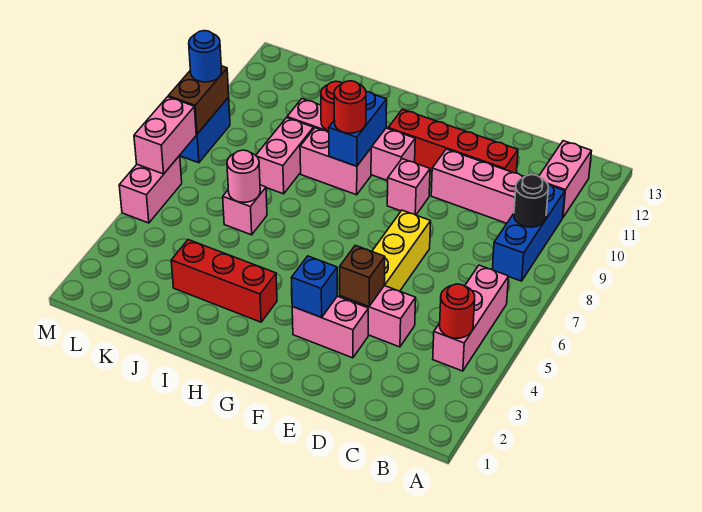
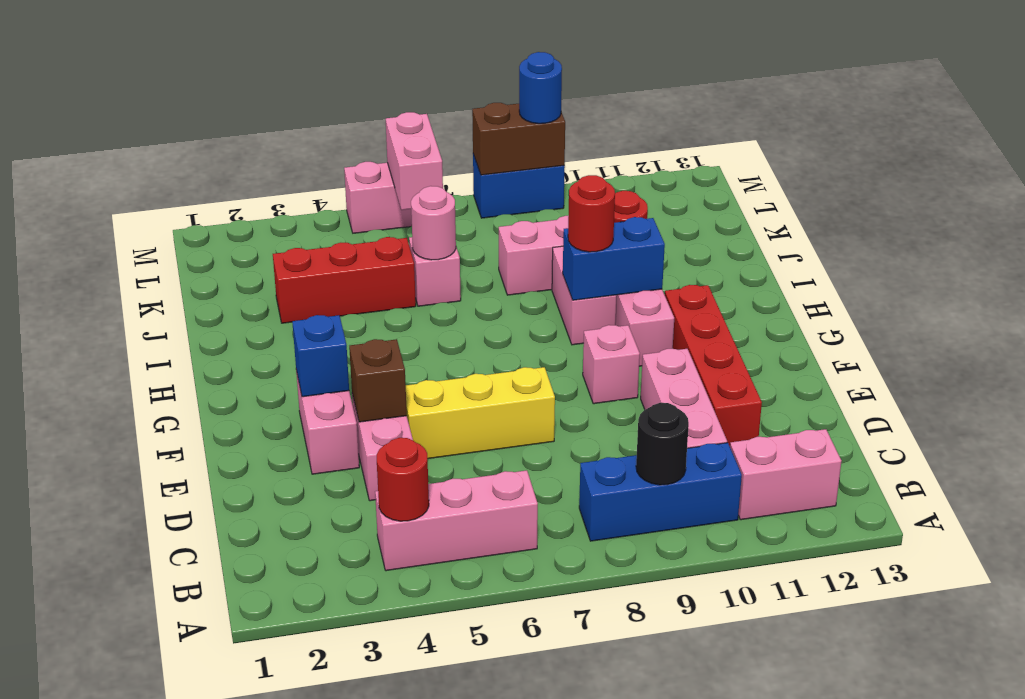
red brick H3:J3 level 1 -> red brick J3:J5 level 1
pink brick M6:M7 level 2 -> pink brick L6:M6 level 2

